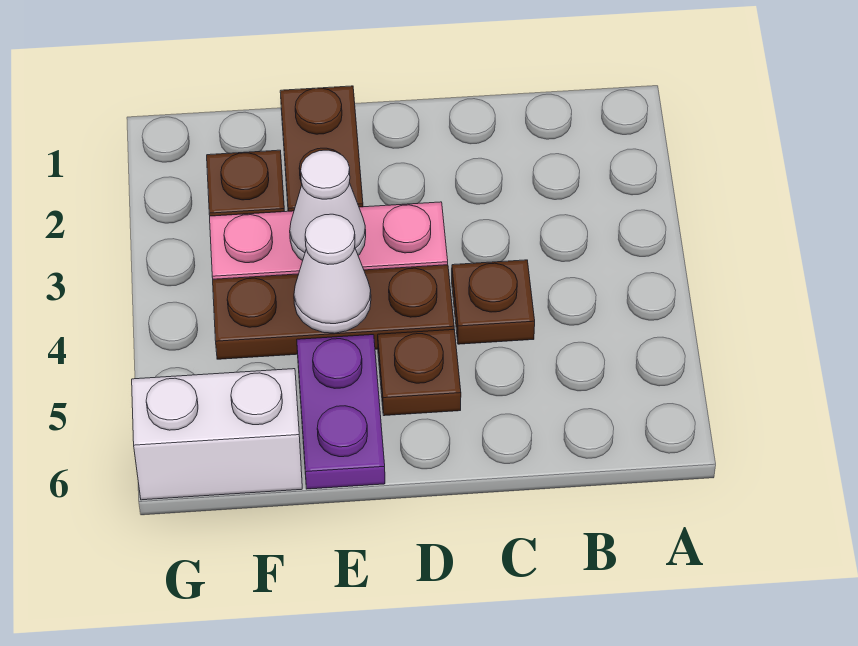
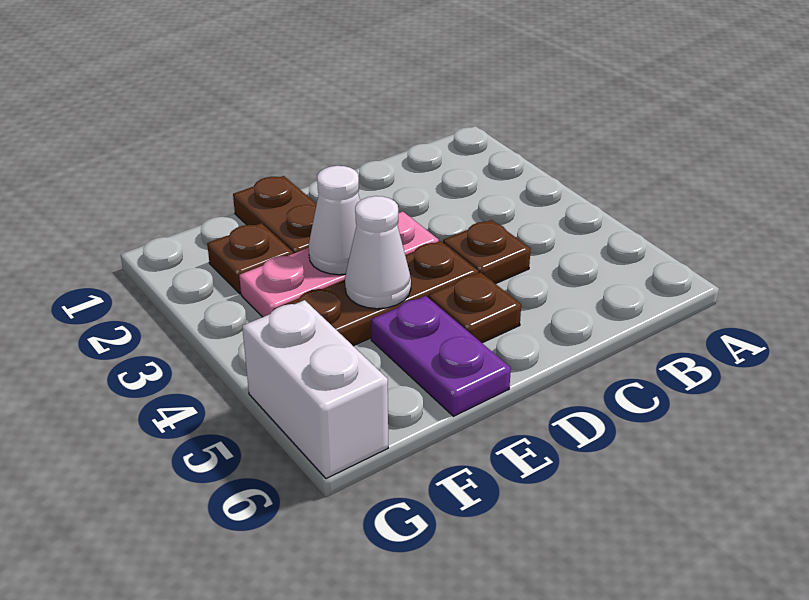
white brick F6:G6 level 1 -> white brick G5:G6 level 1

